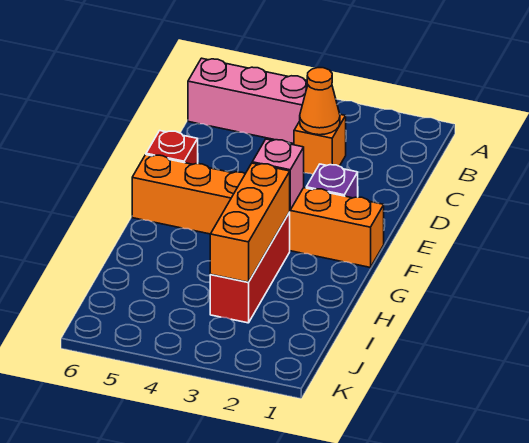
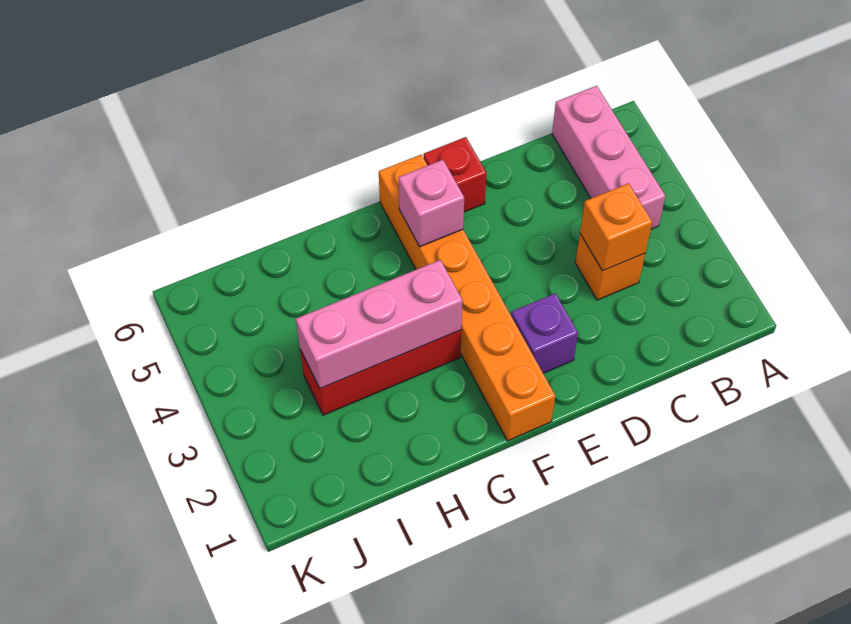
orange cone C3 level 2 -> orange brick C3 level 2
pink brick F3 level 2 -> pink brick F5 level 2
orange brick G3:I3 level 2 -> pink brick G3:I3 level 2

